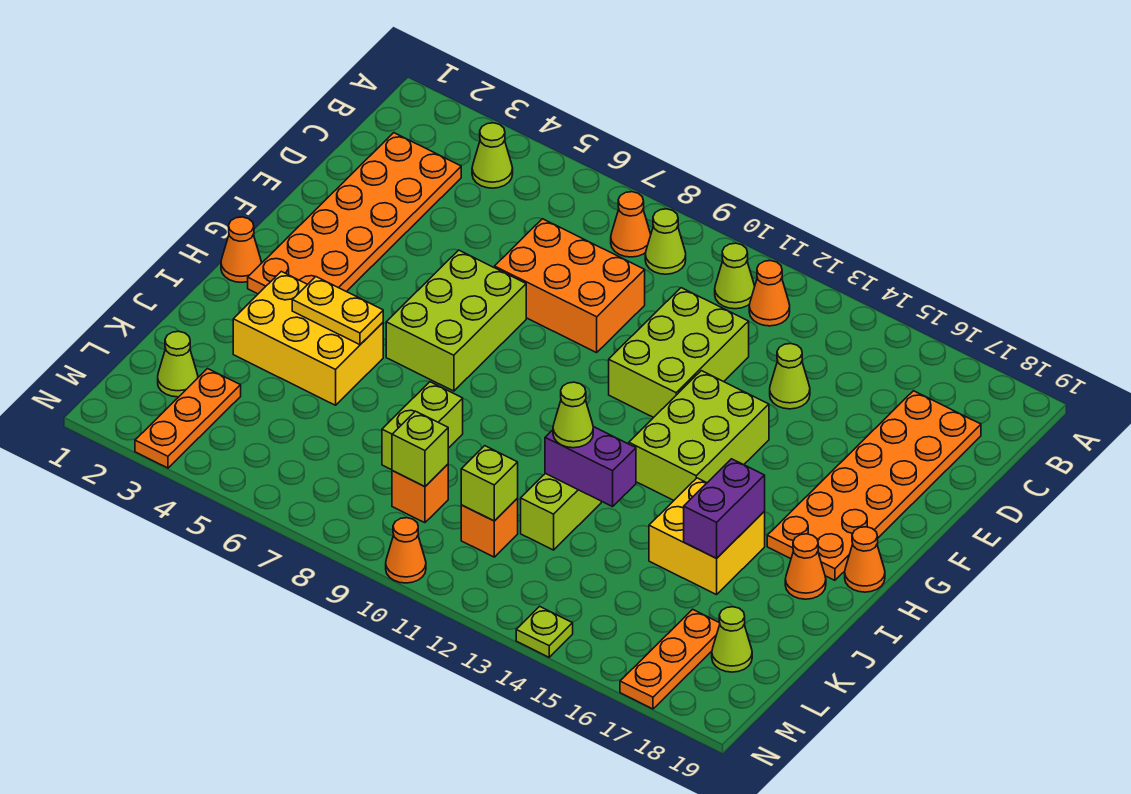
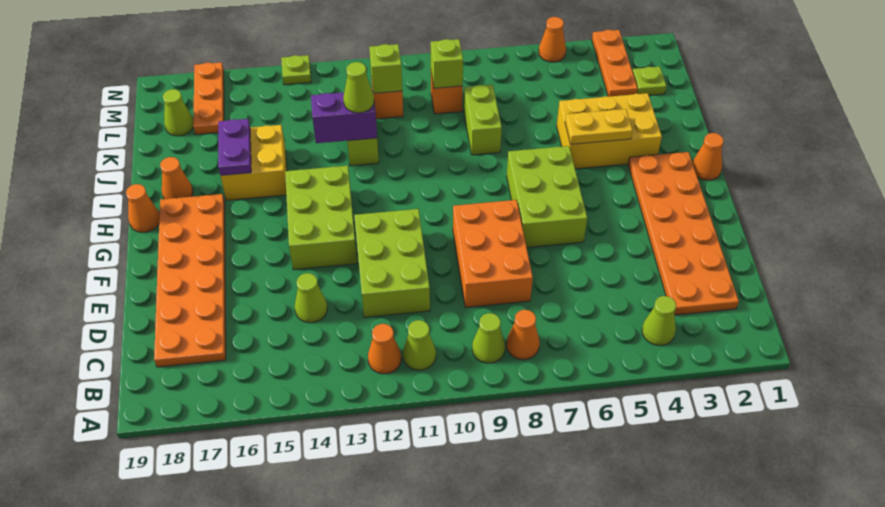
orange brick D7:E9 level 1 -> orange brick D8:F9 level 1
purple brick I16:J16 level 2 -> purple plate I16:J16 level 2
lime cone L2 level 1 -> lime plate L2 level 1
orange cone N10 level 1 -> orange cone N5 level 1

